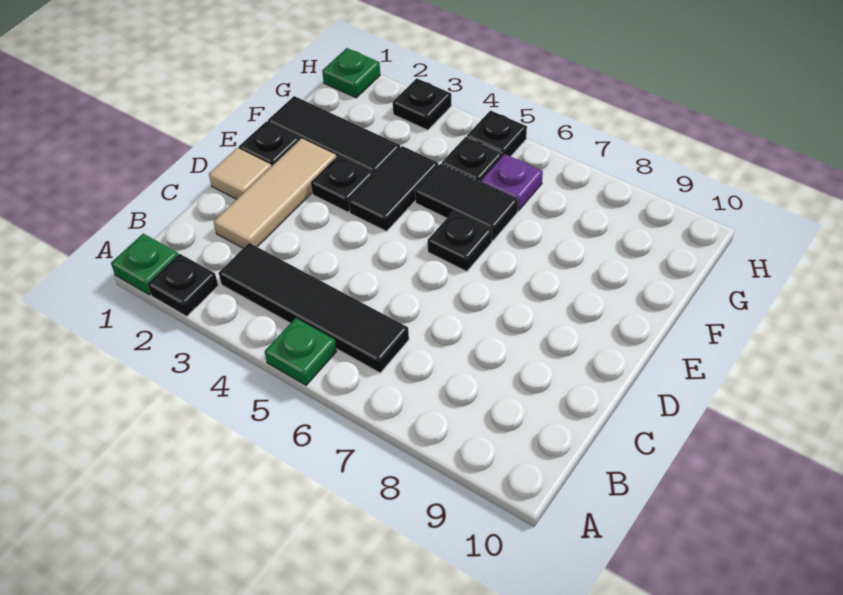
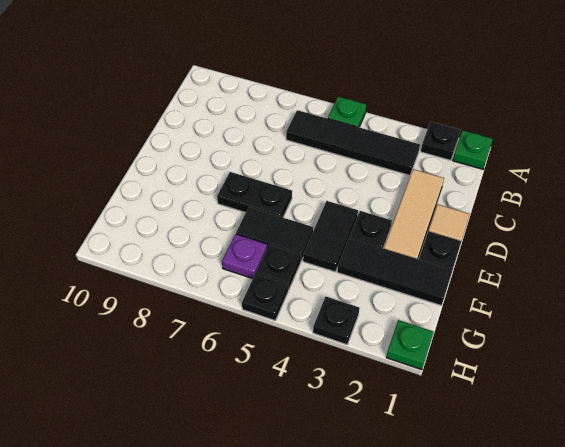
black plate E6 level 1 -> black plate E6:E7 level 1

